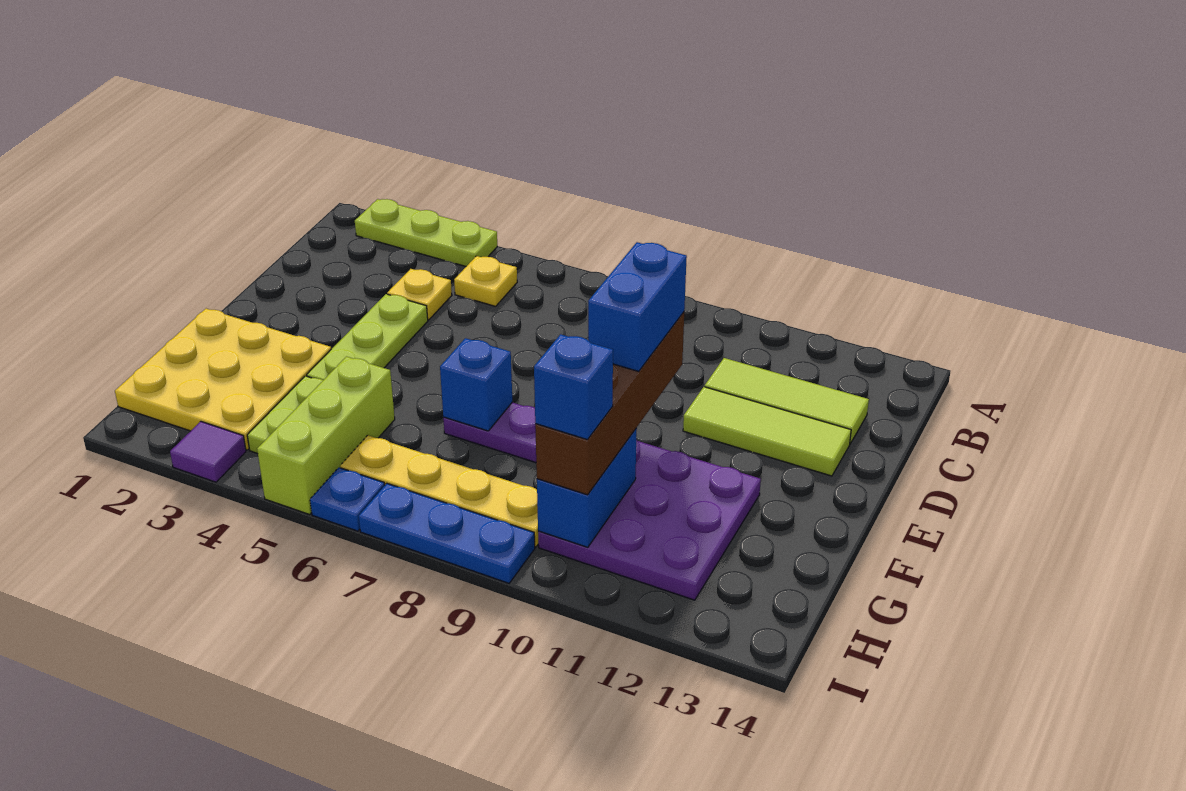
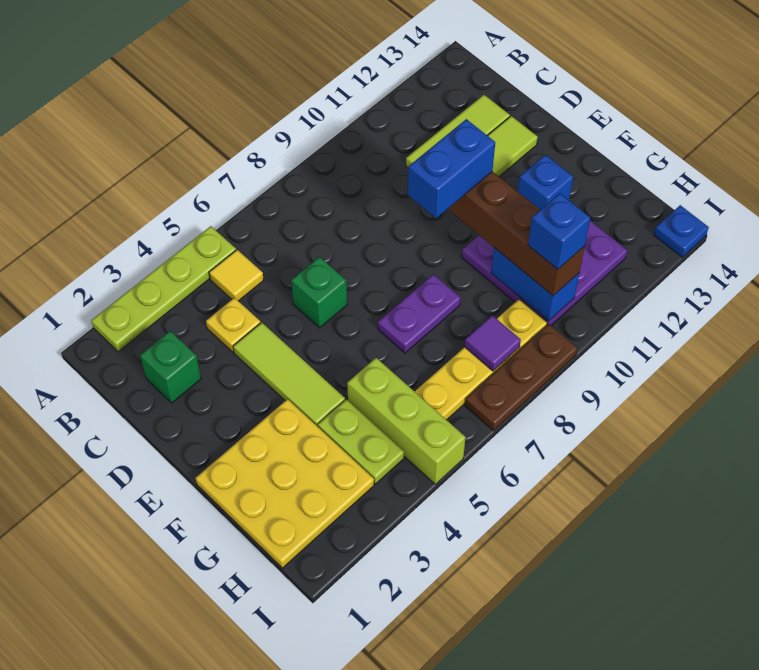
lime plate A2:A4 level 1 -> lime plate A2:A5 level 1
yellow plate B5 level 1 -> yellow tile B5 level 1
none -> green brick C2 level 1
lime plate D4:F4 level 1 -> lime tile D4:F4 level 1
none -> green brick D6 level 1
blue brick E10:F10 level 4 -> blue brick E9:E10 level 4
blue brick F7 level 2 -> blue brick F12 level 2
purple tile I3 level 1 -> purple tile H8 level 2
blue plate I6 level 1 -> blue plate I14 level 1
blue plate I7:I9 level 1 -> brown plate I7:I9 level 1

